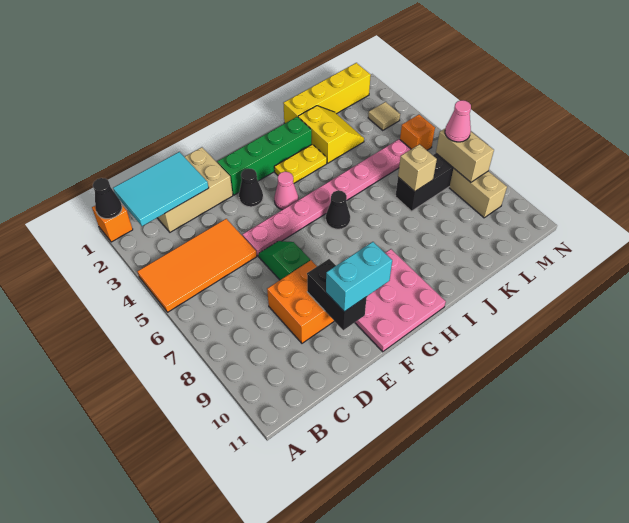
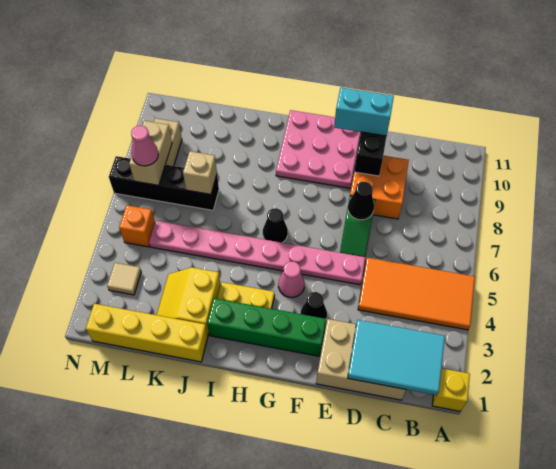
orange brick A1 level 1 -> yellow brick A1 level 1
black cone A1 level 2 -> black cone E7 level 2

